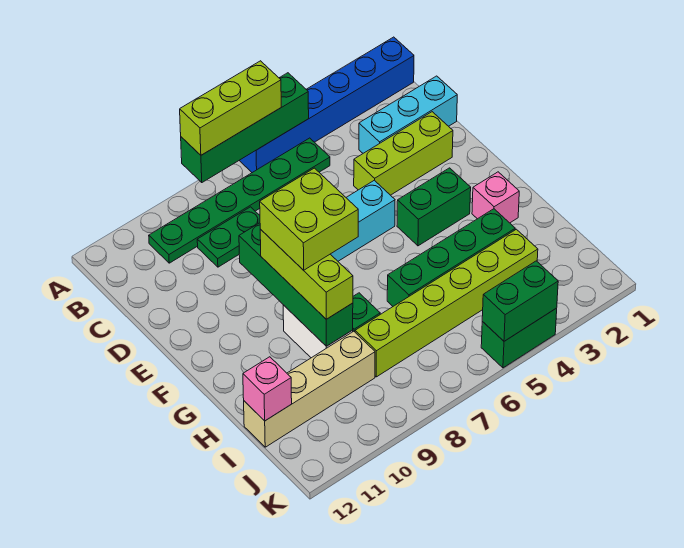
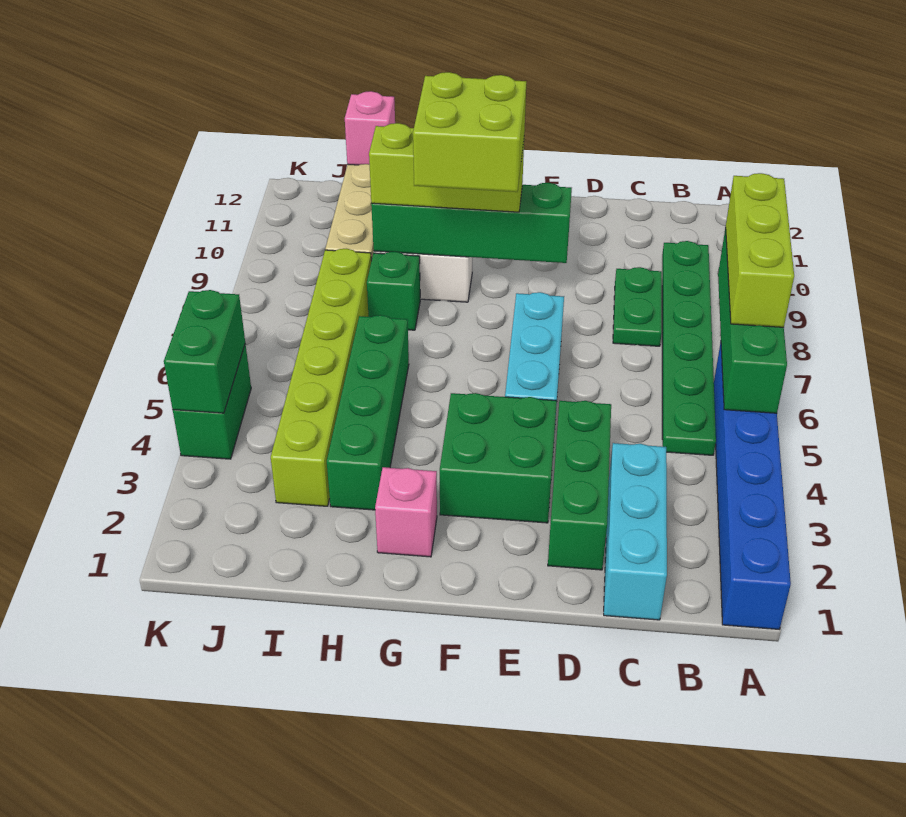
lime brick D2:D4 level 1 -> green brick D2:D4 level 1
green brick F3:F4 level 1 -> green brick E3:F4 level 1

